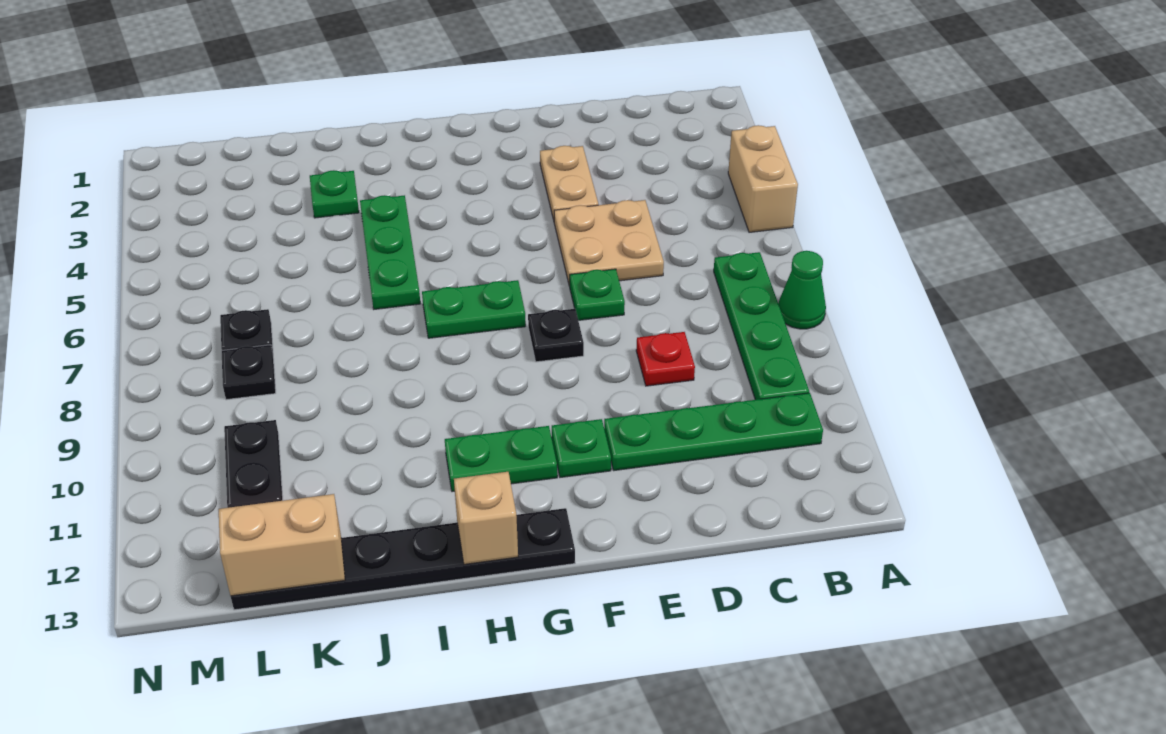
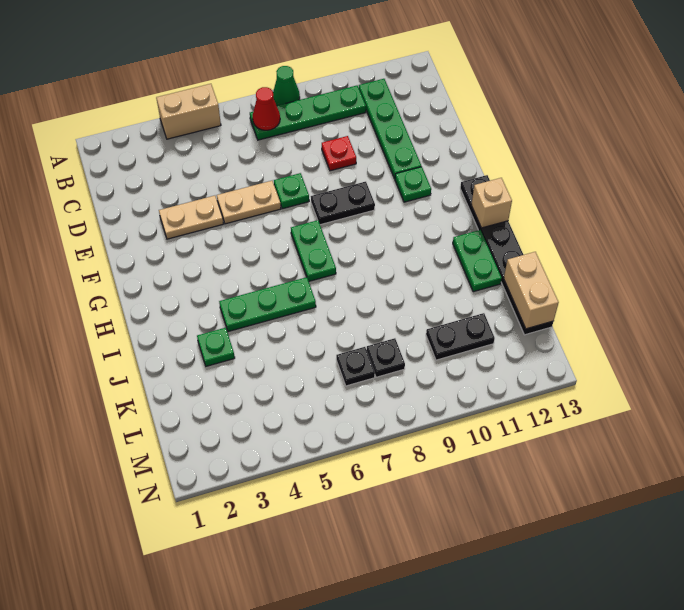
none -> red cone B7 level 2
tan plate D5:E6 level 1 -> tan plate E5:E6 level 1
black plate F8 level 1 -> black plate F8:F9 level 1
green plate G11:H11 level 1 -> green plate I12:J12 level 1

